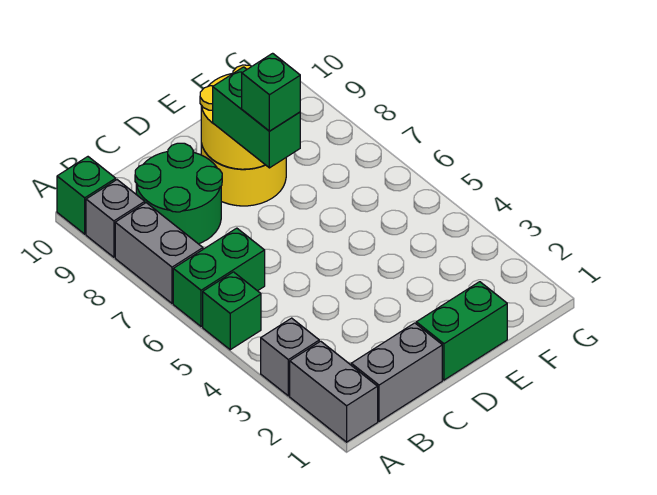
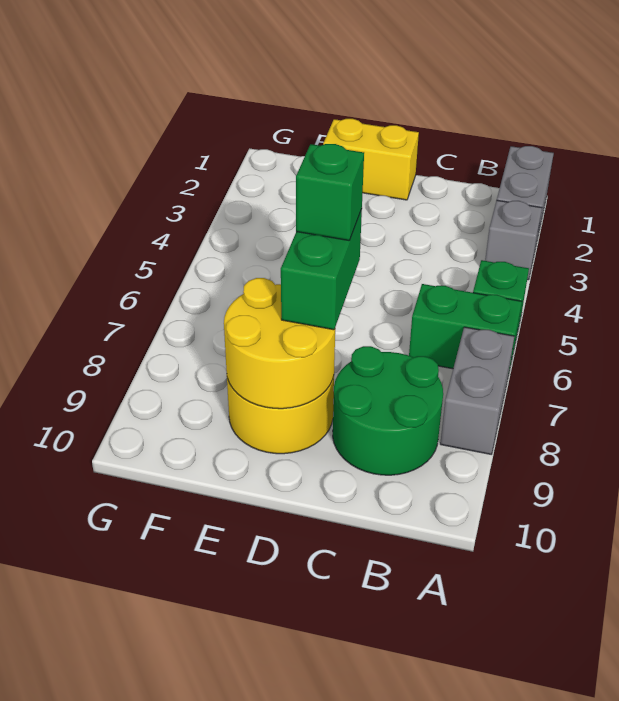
grey brick A9 level 1 -> none
green brick A10 level 1 -> none
grey brick B1:C1 level 1 -> none
green brick D1:E1 level 1 -> yellow brick D1:E1 level 1

